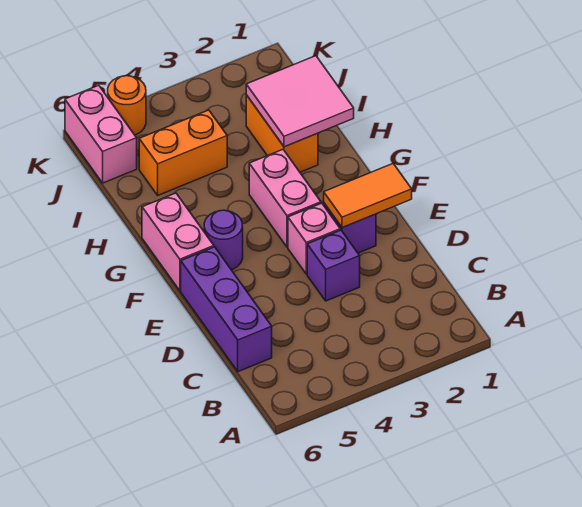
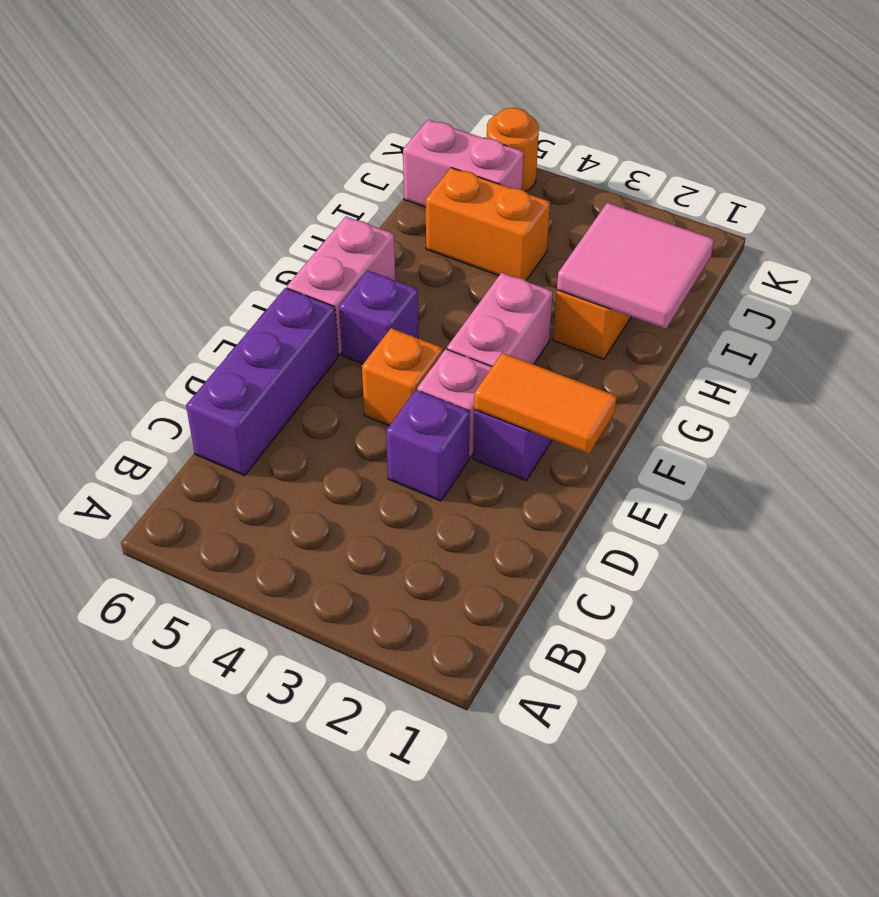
none -> orange brick E4 level 1
purple round brick F5 level 1 -> purple brick F5 level 1
pink brick J6:K6 level 1 -> pink brick J5:J6 level 1

